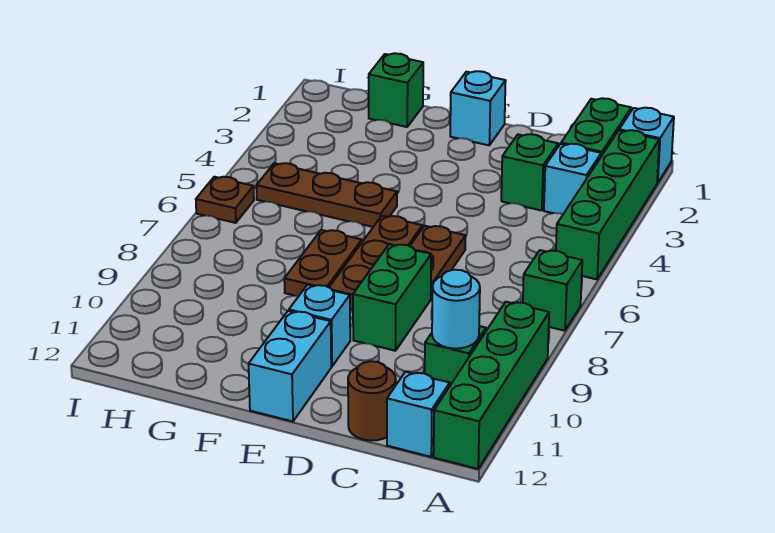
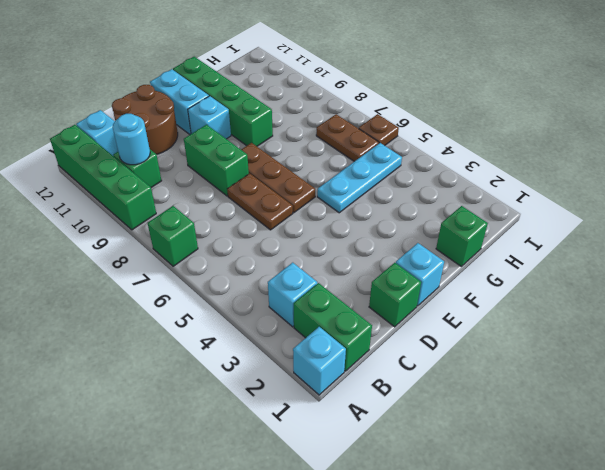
green brick A2:A5 level 1 -> green brick F9:F12 level 1
green brick C3 level 1 -> green brick D1 level 1
brown round brick C12 level 1 -> brown round brick C11:D12 level 1
brown plate F5:H5 level 1 -> cyan plate F5:H5 level 1
brown plate F7:F8 level 1 -> brown plate H6:H7 level 1

